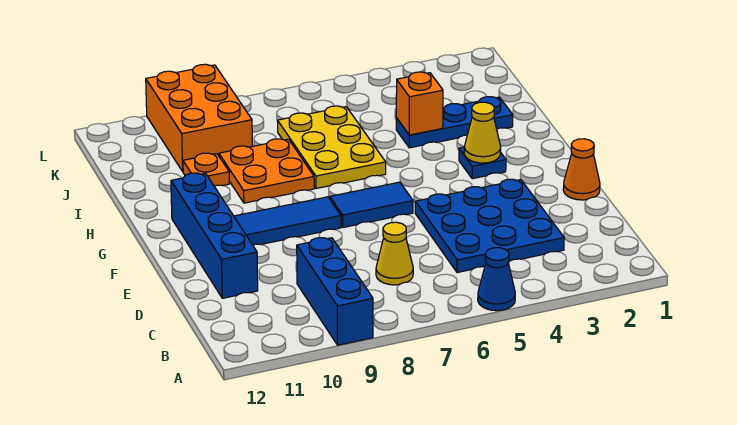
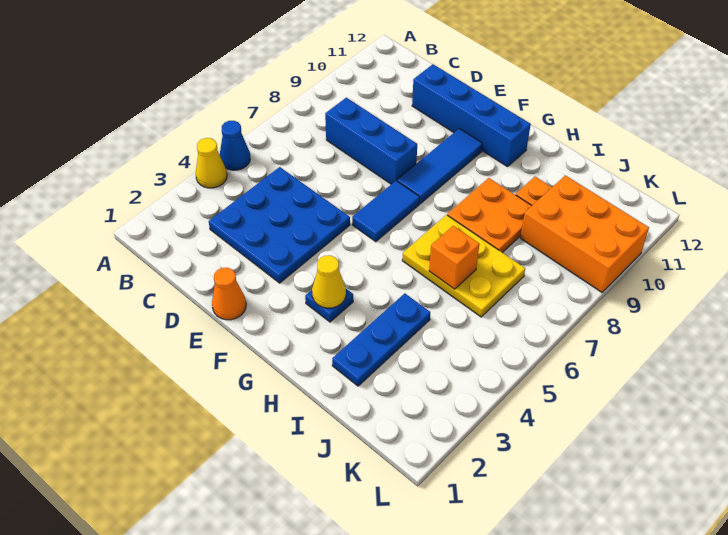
blue brick A9:C9 level 1 -> blue brick C8:E8 level 1
yellow cone C7 level 1 -> yellow cone A4 level 1
orange brick I4 level 2 -> orange brick I6 level 2

